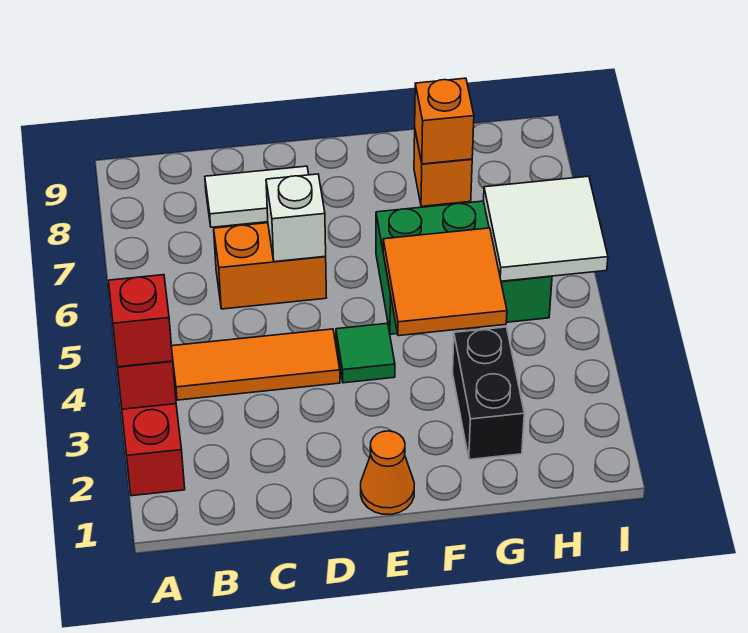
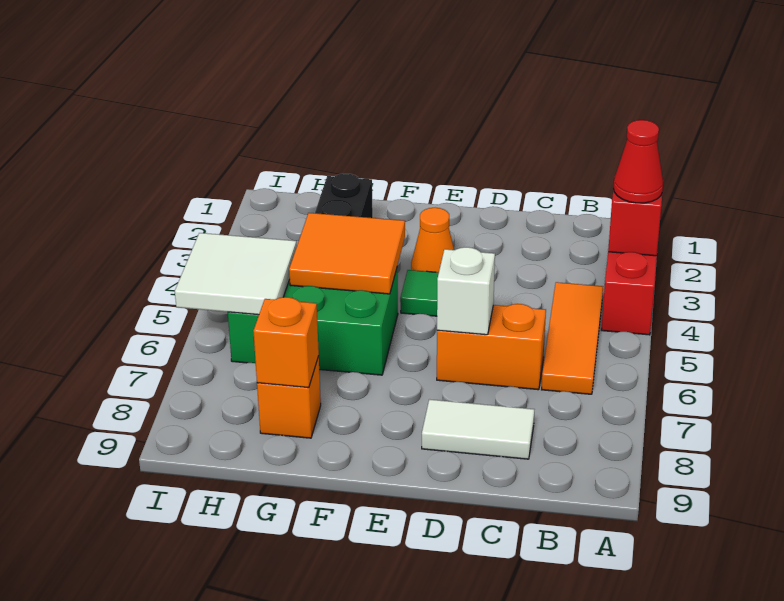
red brick A3 level 3 -> red cone A3 level 3
orange tile B4:D4 level 1 -> orange tile B4:B6 level 1
orange cone E1 level 1 -> orange cone E3 level 1

